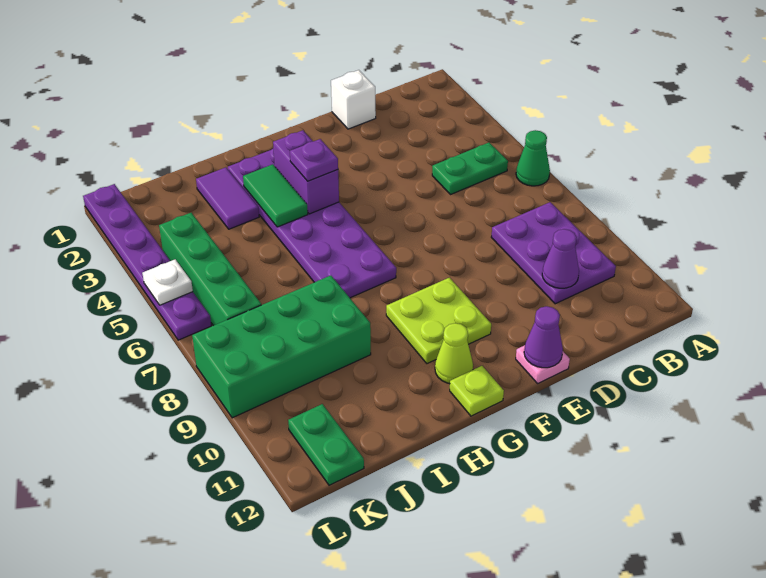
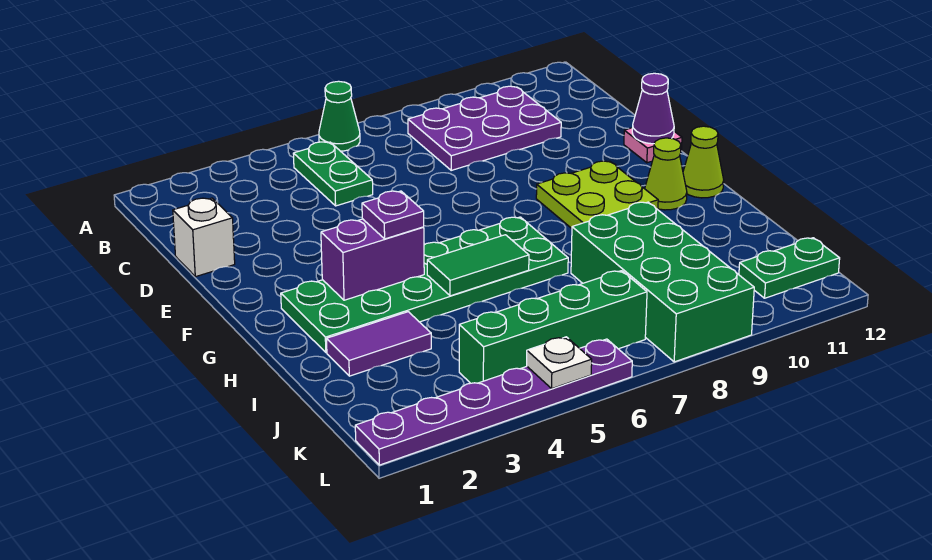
purple cone C10 level 2 -> none
purple plate G2:H7 level 1 -> green plate G2:H7 level 1
lime plate G12 level 1 -> lime cone G12 level 1
green tile H3:H4 level 2 -> green tile H5:H6 level 2

